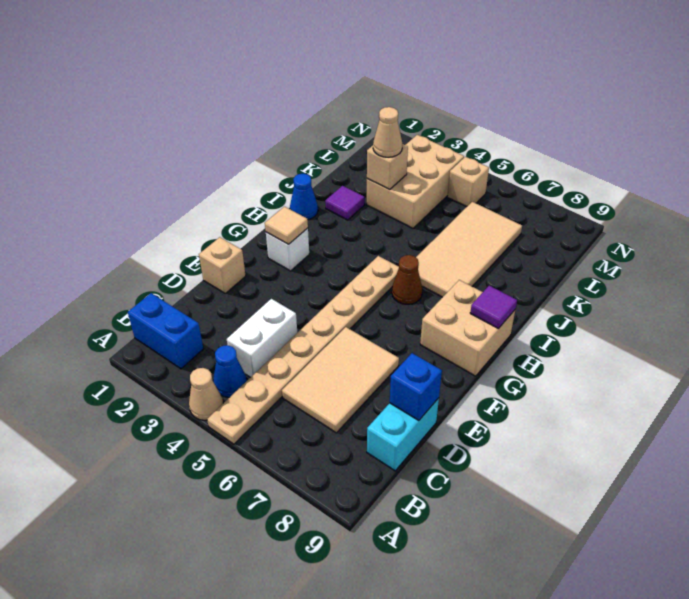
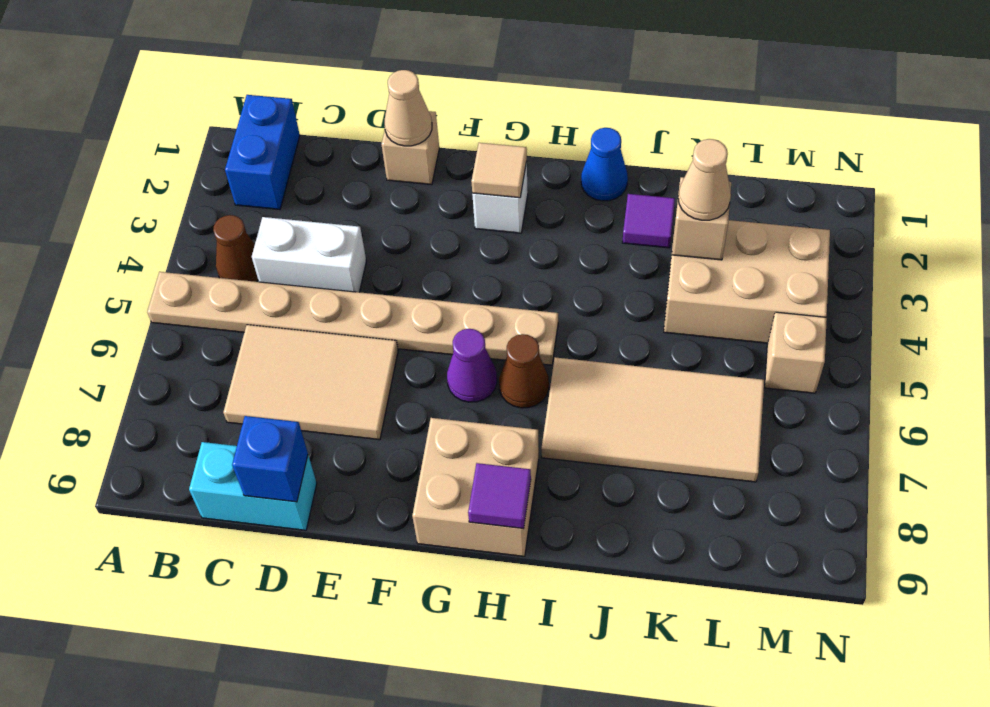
tan cone A4 level 1 -> tan cone E1 level 2
blue cone B4 level 1 -> brown cone B4 level 1
none -> purple cone G6 level 1

